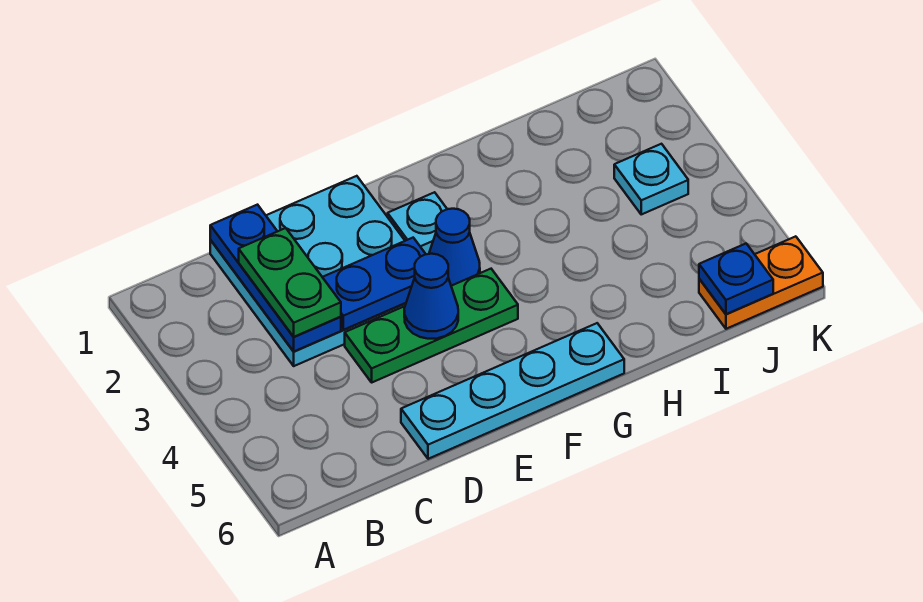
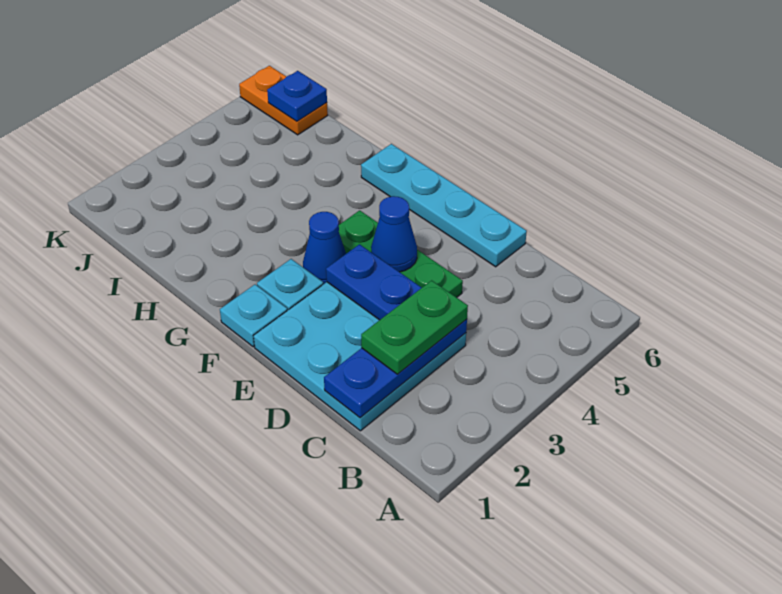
cyan plate J3 level 1 -> cyan plate F1 level 1

